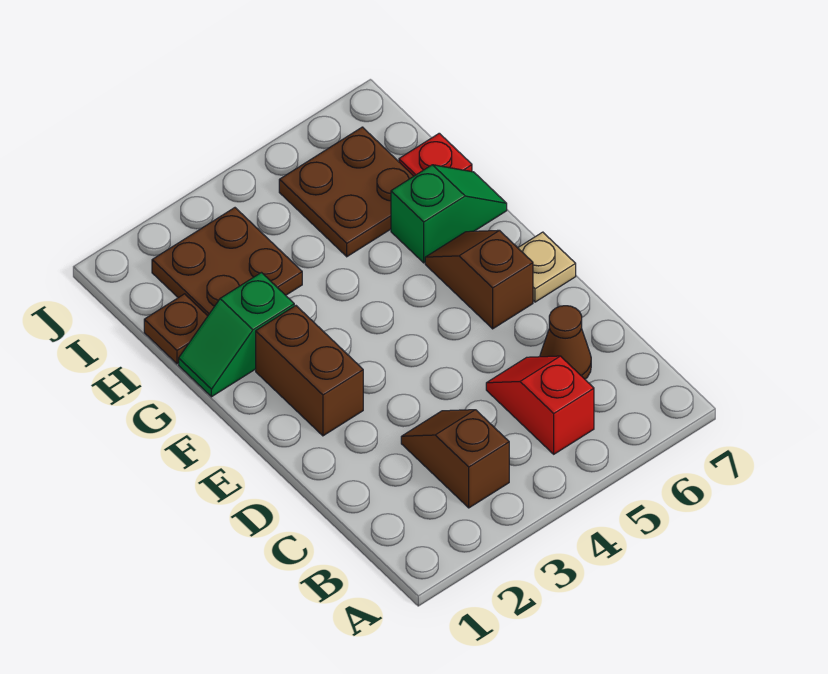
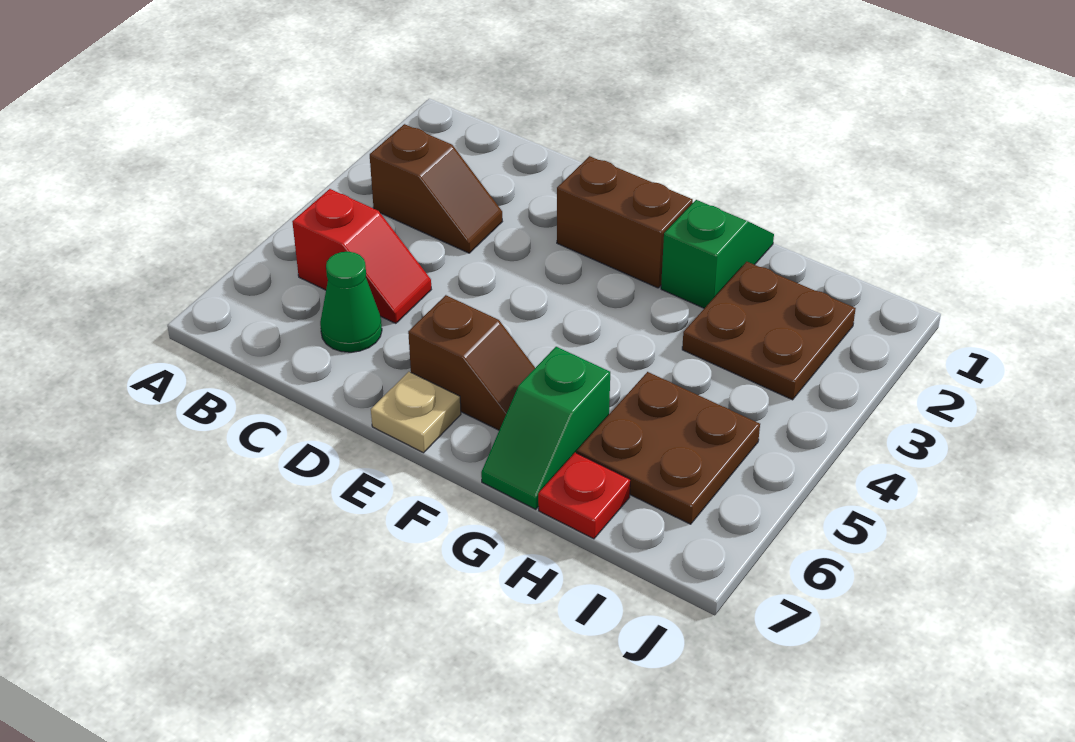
brown cone C6 level 1 -> green cone C6 level 1
brown plate H1 level 1 -> none

